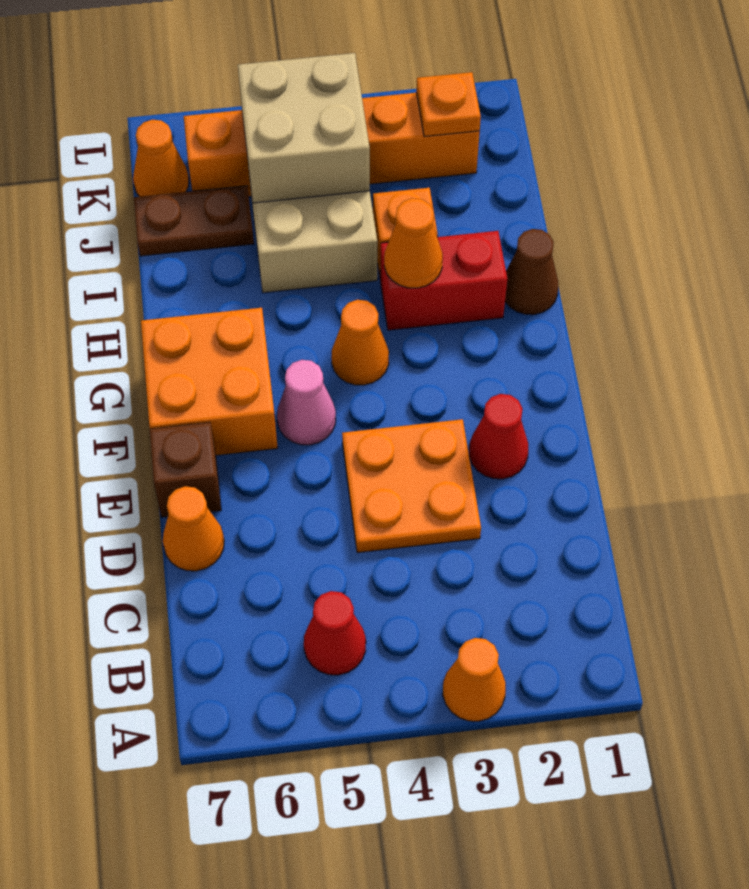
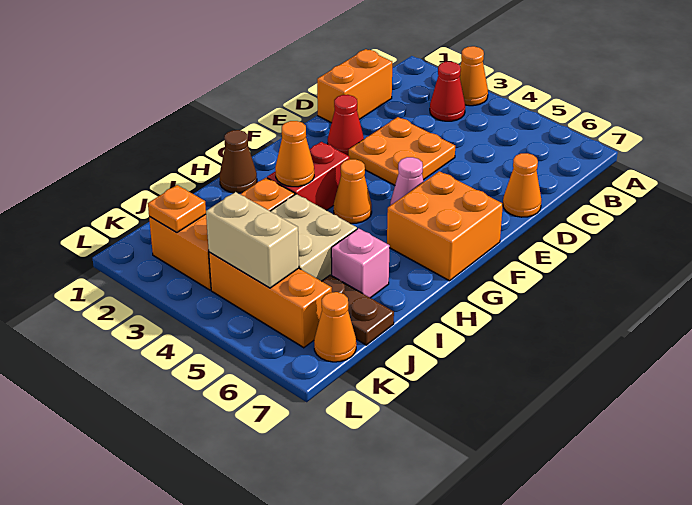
red cone B5 level 1 -> red cone B3 level 1
none -> orange brick C1:D1 level 1
brown brick E7 level 1 -> none
red brick H2:H3 level 1 -> red brick G3:H3 level 1
none -> pink brick I6 level 1
tan brick J4:K5 level 2 -> tan brick K4:K5 level 2

